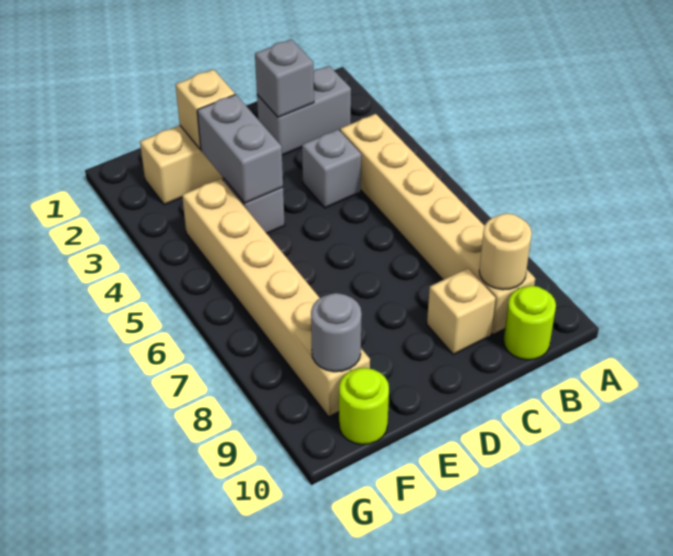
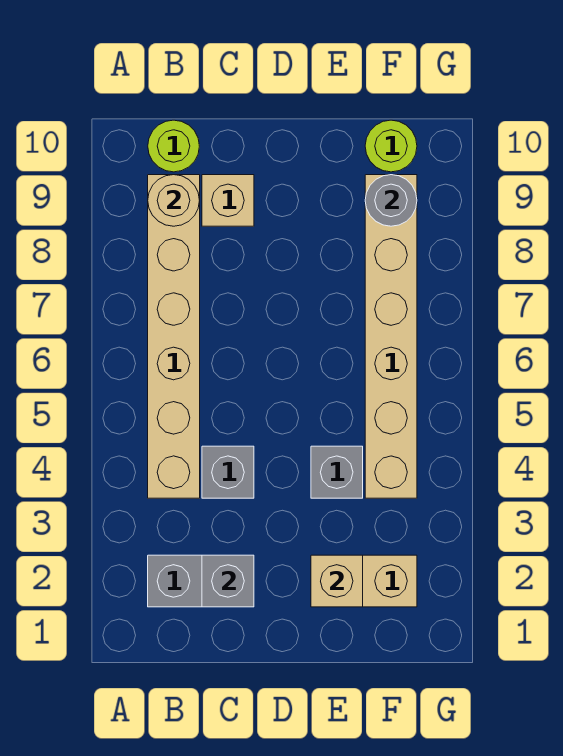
grey brick E3:E4 level 2 -> none

